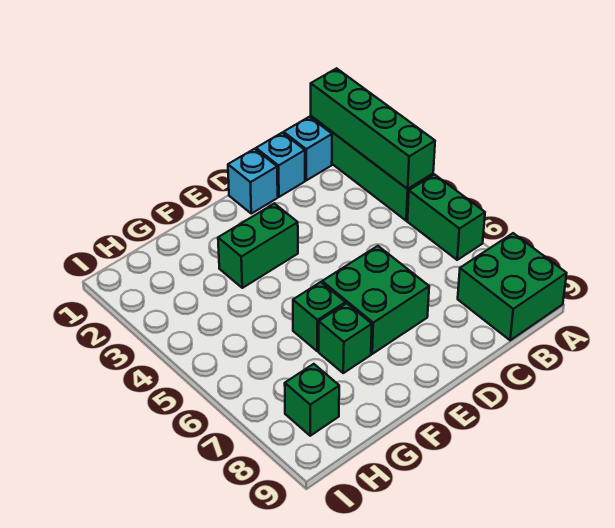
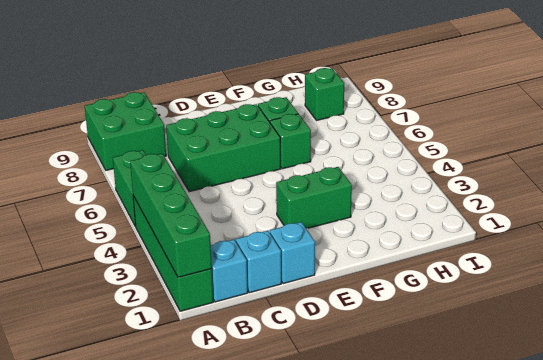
green brick D6:E7 level 1 -> green brick C6:E7 level 1

